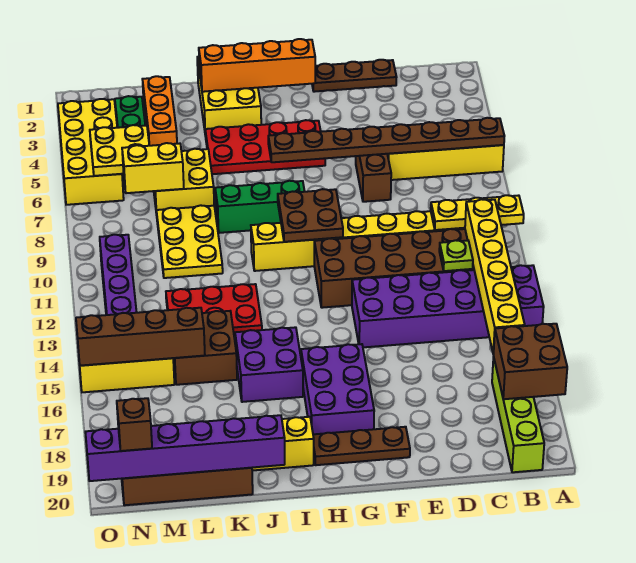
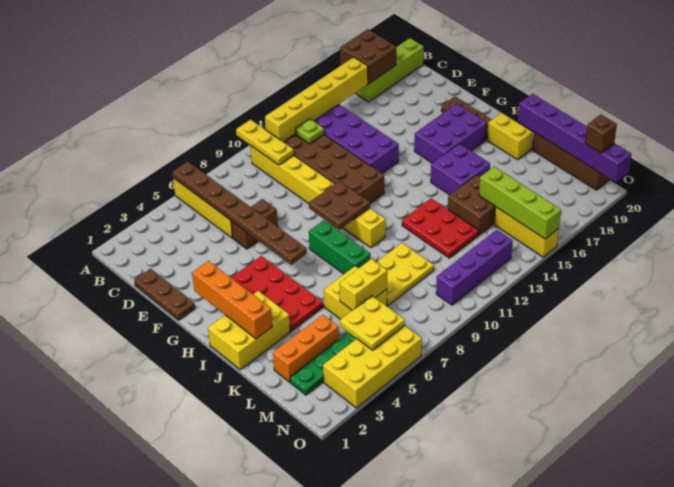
yellow brick L7:M7 level 2 -> yellow brick L6:L7 level 2
brown brick L15:O15 level 2 -> lime brick L15:O15 level 2

